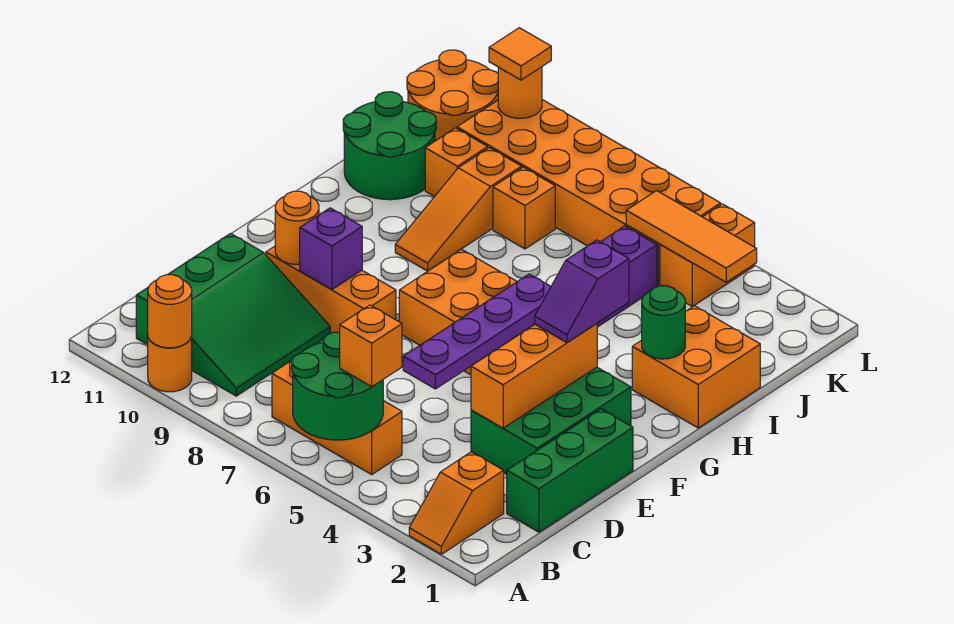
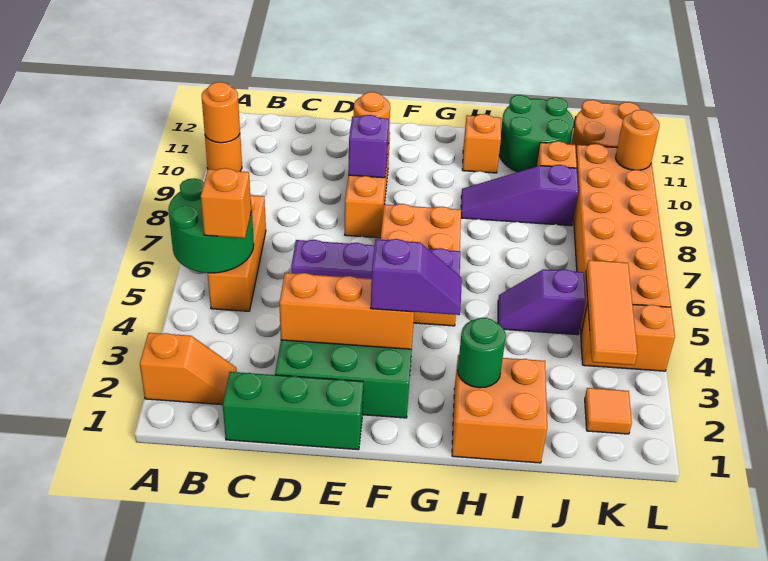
orange slope A2:B2 level 1 top B -> orange slope A2:B2 level 1 top A
green slope B9:D11 level 1 top 11 -> none
purple slope F3:G3 level 3 top G -> purple slope F3:G3 level 3 top F
orange slope H9:J9 level 1 top J -> purple slope H9:J9 level 1 top J
orange brick J8 level 1 -> orange brick H11 level 1
orange tile L10 level 3 -> orange tile K2 level 1

